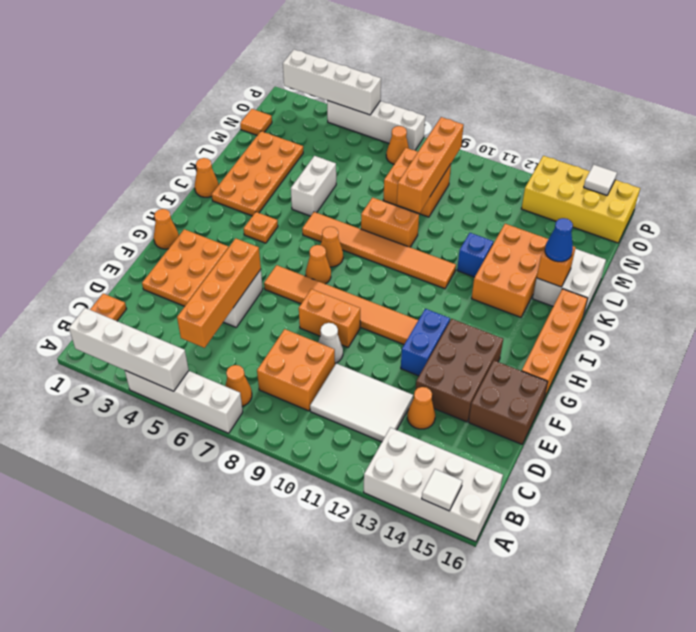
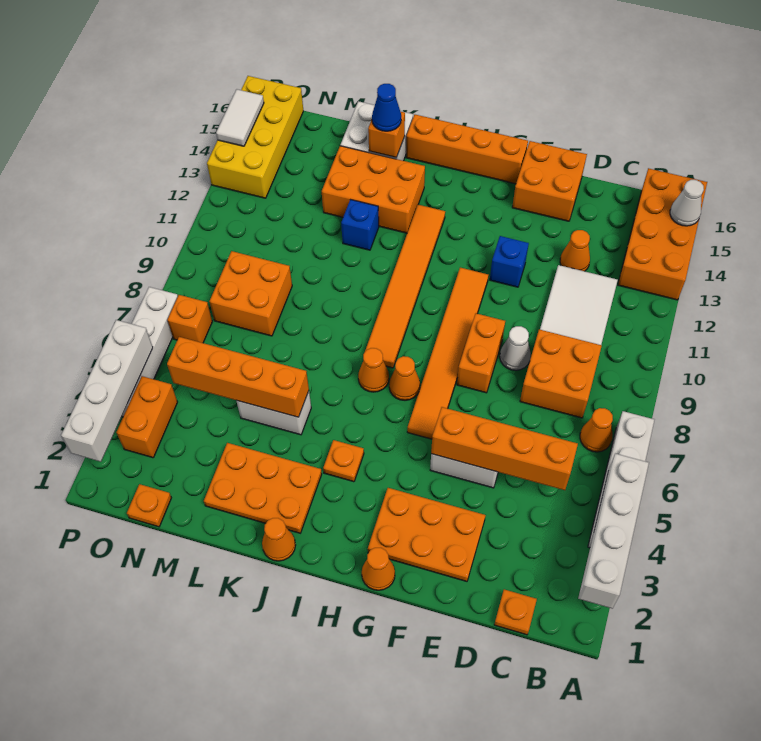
white brick A13:B16 level 1 -> orange brick A13:B16 level 1
white tile A15 level 2 -> white cone A15 level 2
brown brick E13:G14 level 1 -> none
brown brick E15:F16 level 1 -> orange brick E15:F16 level 1
blue brick F12:G12 level 1 -> blue brick F12 level 1
orange plate J2:M3 level 1 -> orange plate J2:L3 level 1
orange tile J6:J11 level 1 -> orange tile I8:I13 level 1
orange brick K8:K9 level 1 -> orange brick O3:O4 level 1
orange brick L9:O9 level 2 -> orange brick K5:N5 level 2
orange tile N1 level 1 -> orange plate N1 level 1
orange cone O7 level 1 -> orange brick O7 level 1
white tile P15 level 2 -> white tile P14:P15 level 2

